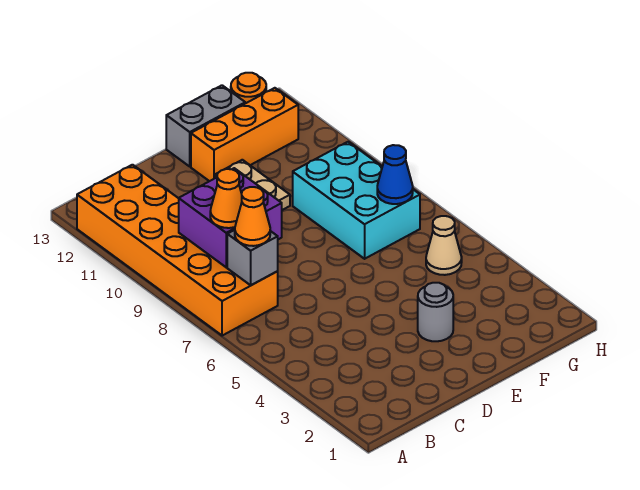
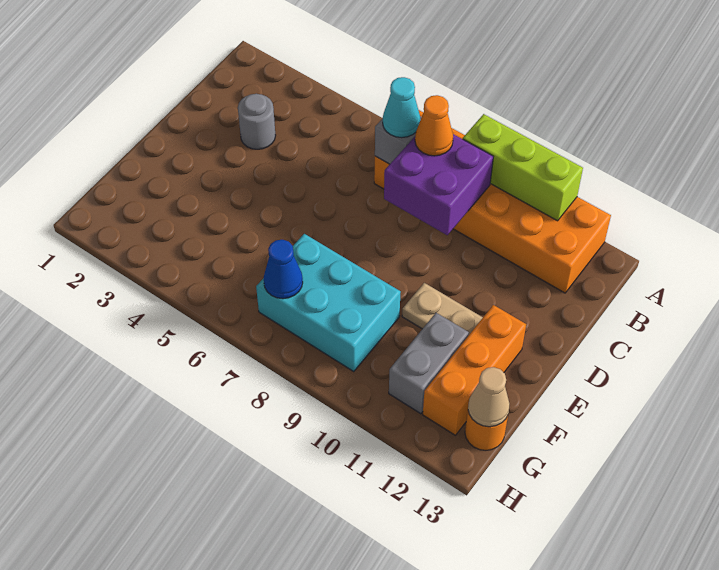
none -> lime brick A9:A11 level 2
orange cone B7 level 3 -> cyan cone B7 level 3
grey round brick E3 level 1 -> grey round brick C3 level 1
grey brick E13:F13 level 1 -> grey brick F11:G11 level 1
tan cone G5 level 1 -> tan cone G13 level 2

